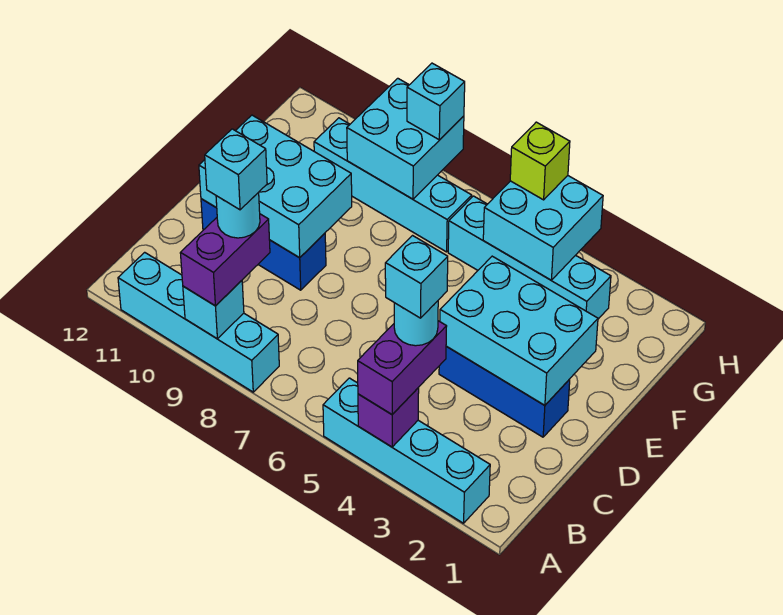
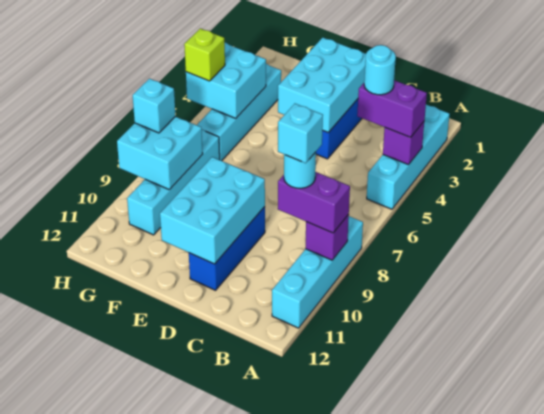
cyan brick A9 level 2 -> purple brick A9 level 2
cyan brick B4 level 5 -> none

